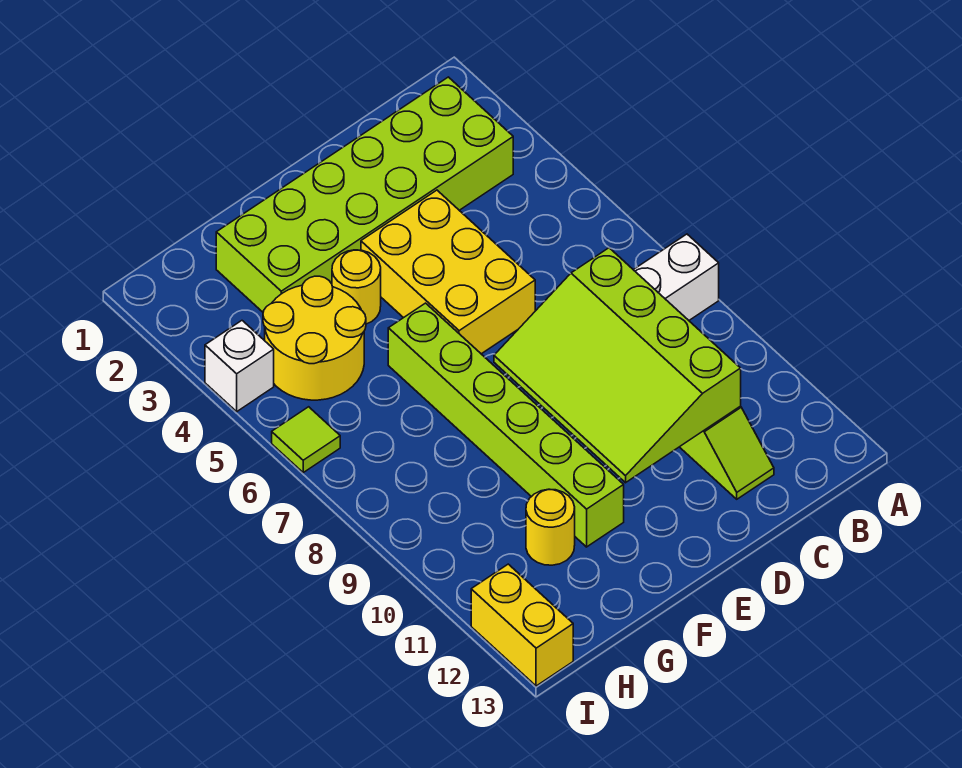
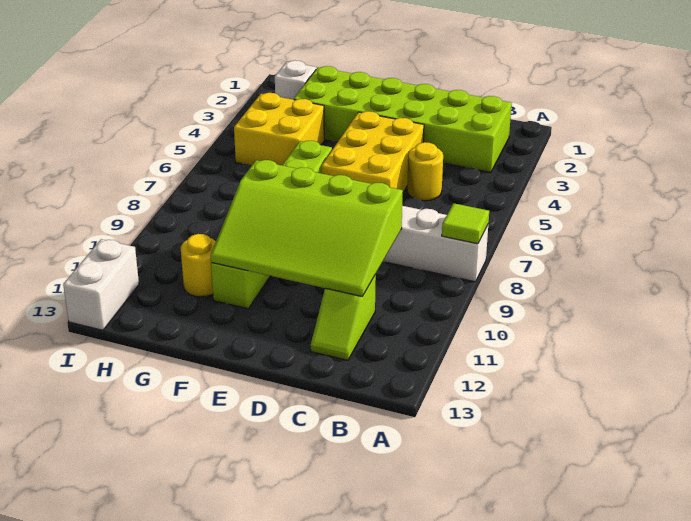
lime slope C8:E11 level 2 top C -> lime slope C9:F11 level 2 top 9
yellow round brick F4 level 1 -> yellow round brick C5 level 1
yellow round brick G4:H5 level 1 -> yellow brick G4:H5 level 1
white brick I4 level 1 -> white brick H2 level 1
lime tile I6 level 1 -> lime tile A8 level 2
yellow brick I12:I13 level 1 -> white brick I12:I13 level 1

